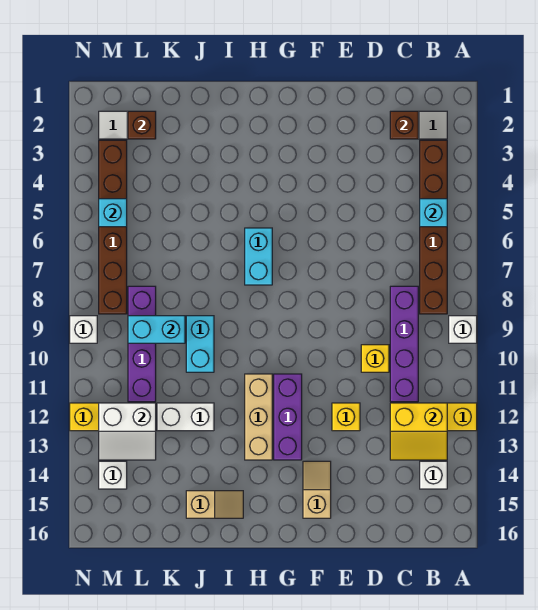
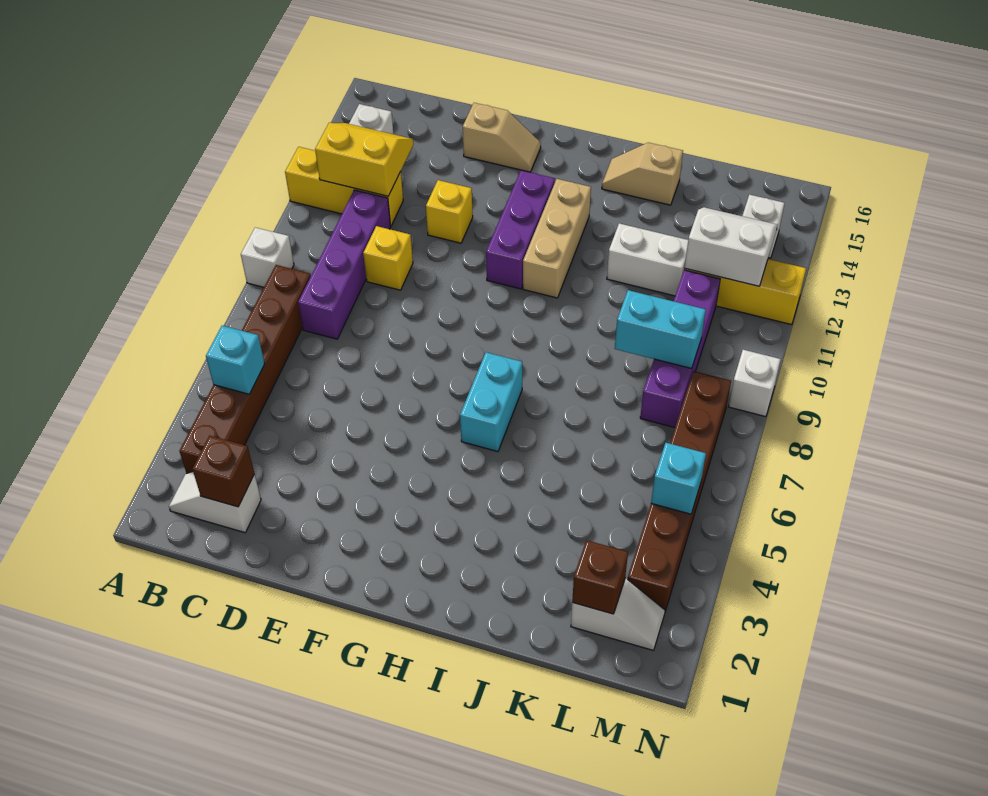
tan slope F14:F15 level 1 top 15 -> tan slope E15:F15 level 1 top E
cyan brick J9:J10 level 1 -> none

